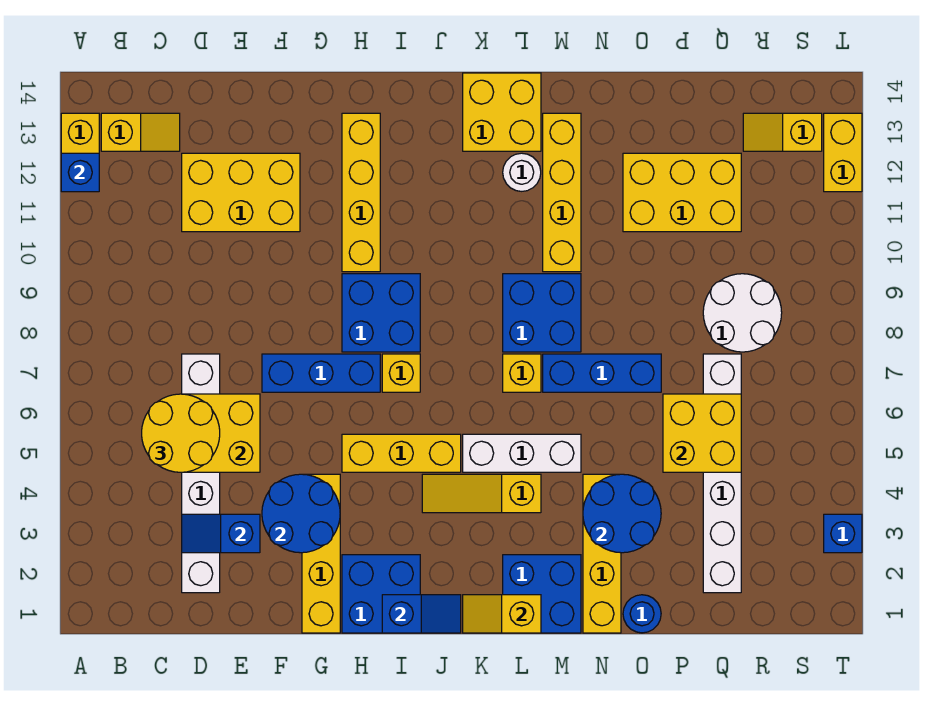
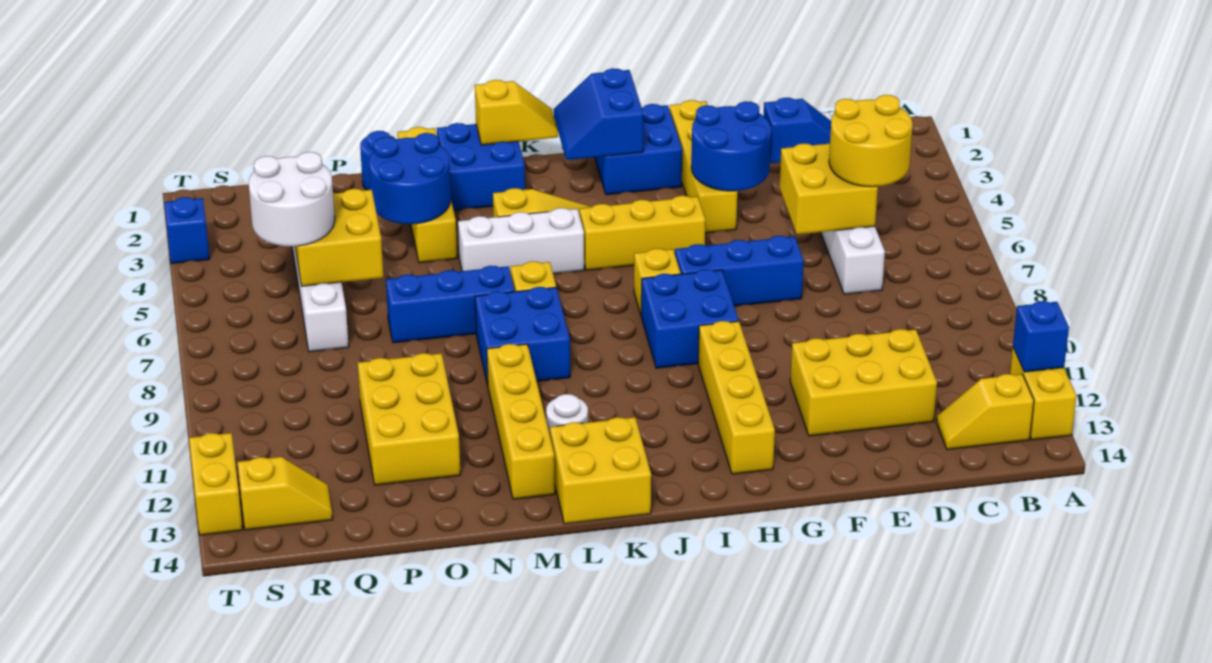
blue slope I1:J1 level 2 top I -> blue slope I1:J2 level 2 top I
yellow brick O11:Q12 level 1 -> yellow brick O10:P12 level 1
white round brick Q8:R9 level 1 -> white round brick Q5:R6 level 3

